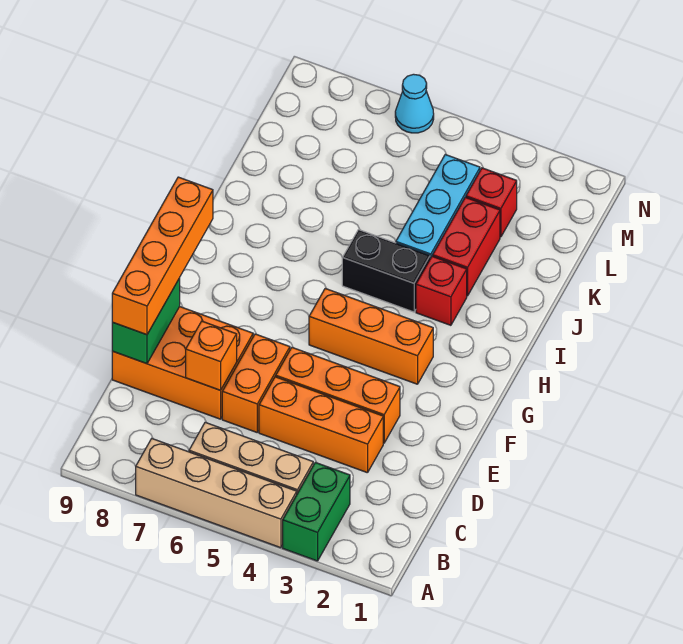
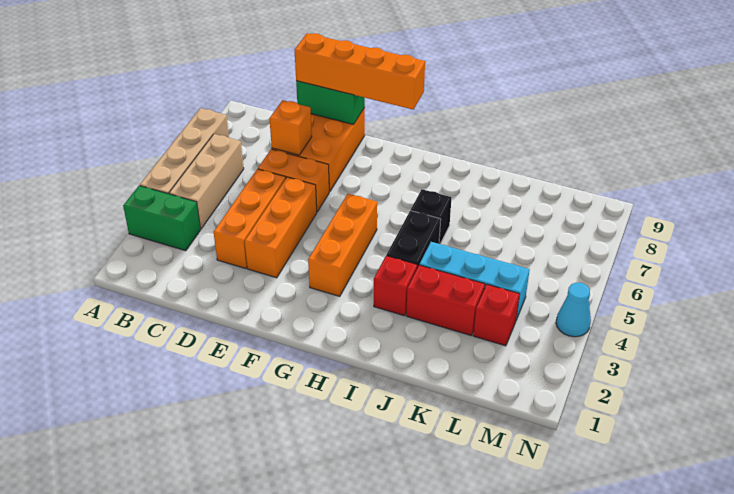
none -> black brick I6 level 1
cyan cone N6 level 1 -> cyan cone N4 level 1

